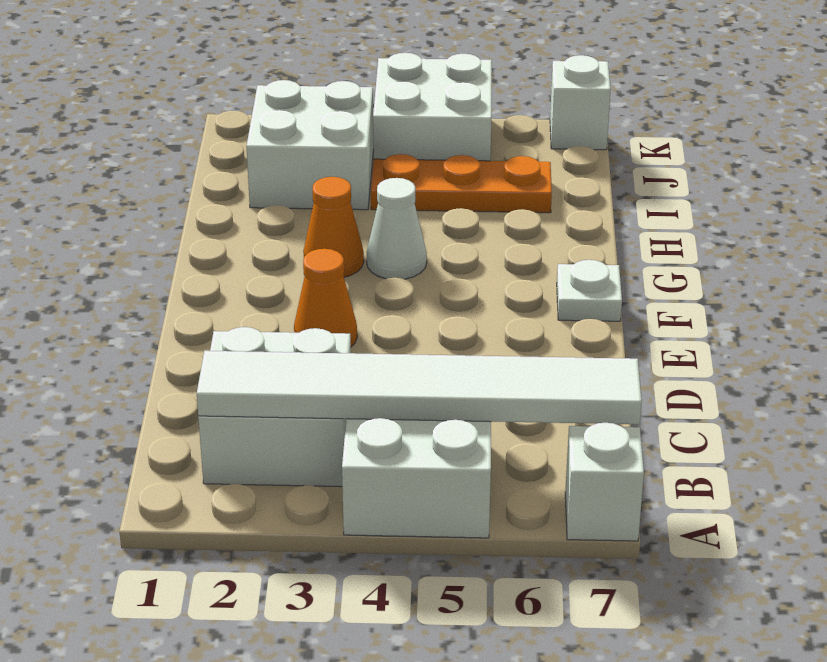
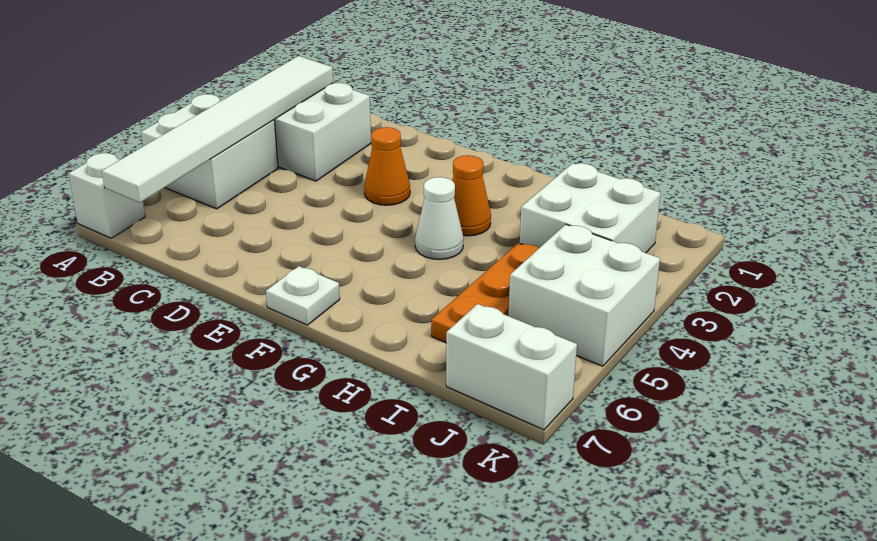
white brick K7 level 1 -> white brick J7:K7 level 1

